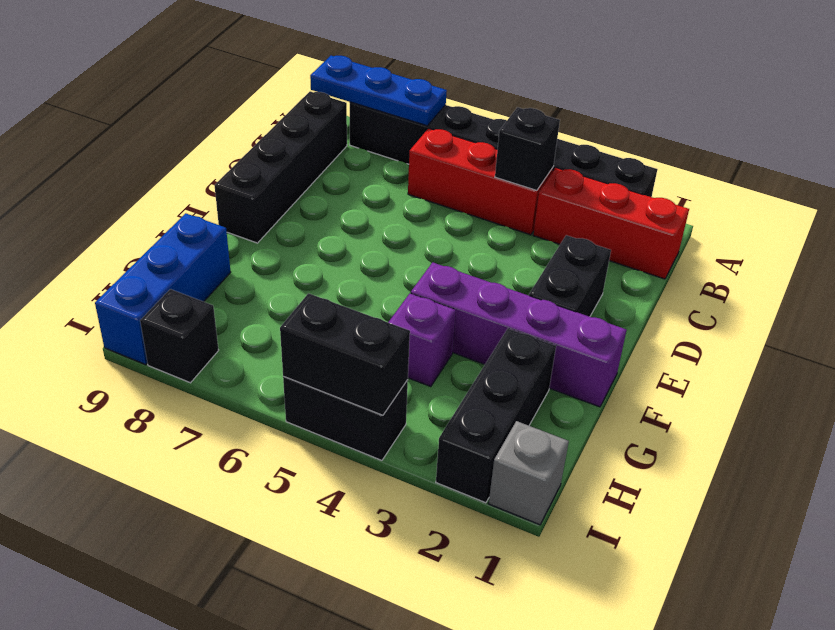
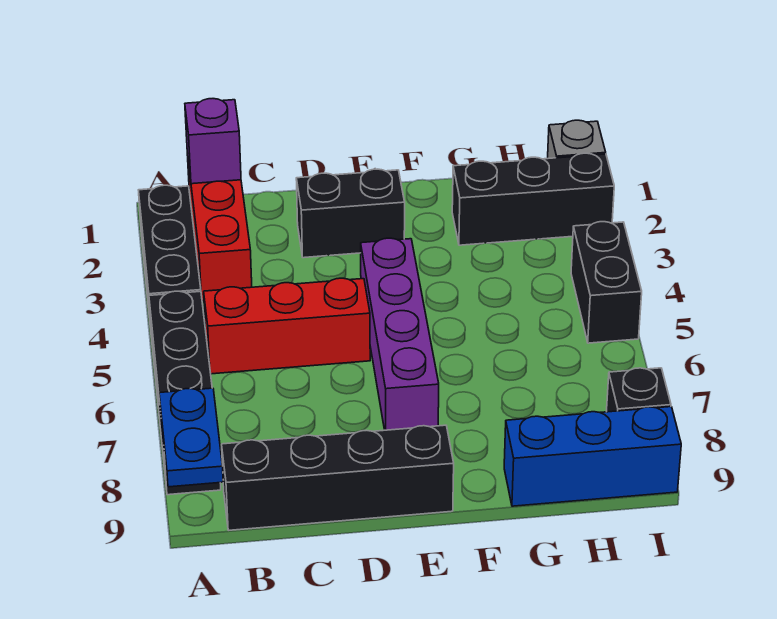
blue plate A7:A9 level 2 -> blue plate A8:A9 level 2
red brick B4:B6 level 1 -> red brick B5:D5 level 1
black brick B4 level 2 -> none
purple brick F1:F4 level 1 -> purple brick E4:E7 level 1
purple brick G4 level 1 -> purple brick B1 level 2
black brick I4:I5 level 2 -> none

